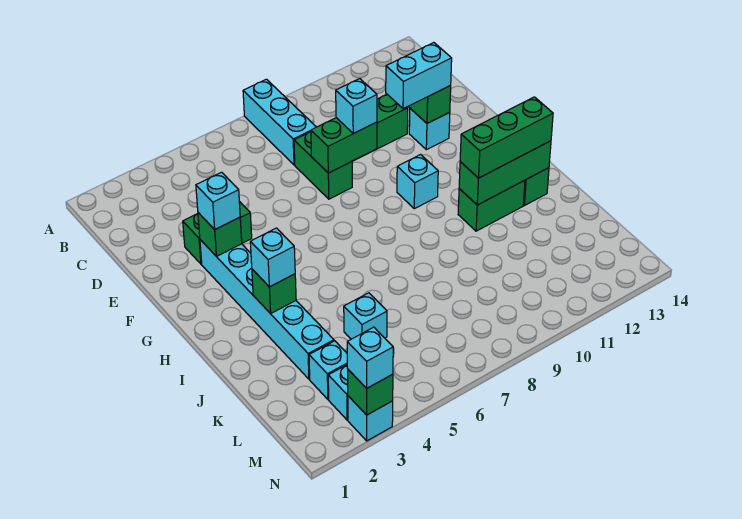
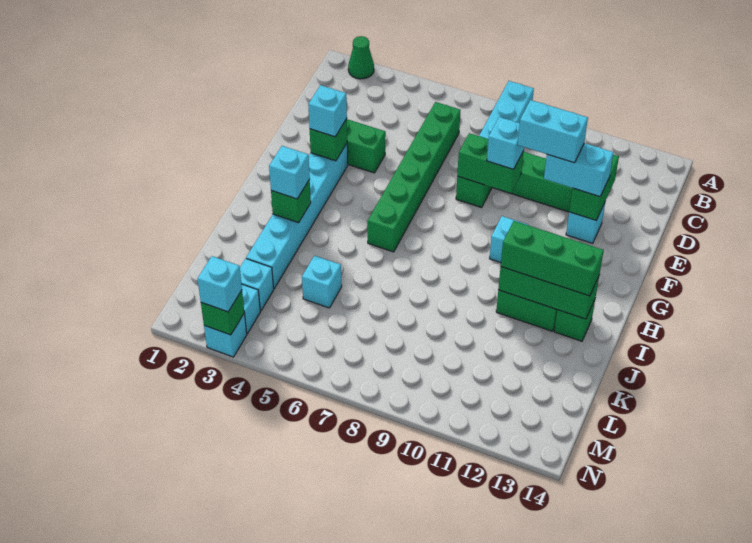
none -> green cone A2 level 1
none -> green brick C6:H6 level 1
none -> cyan brick E10:E11 level 4

